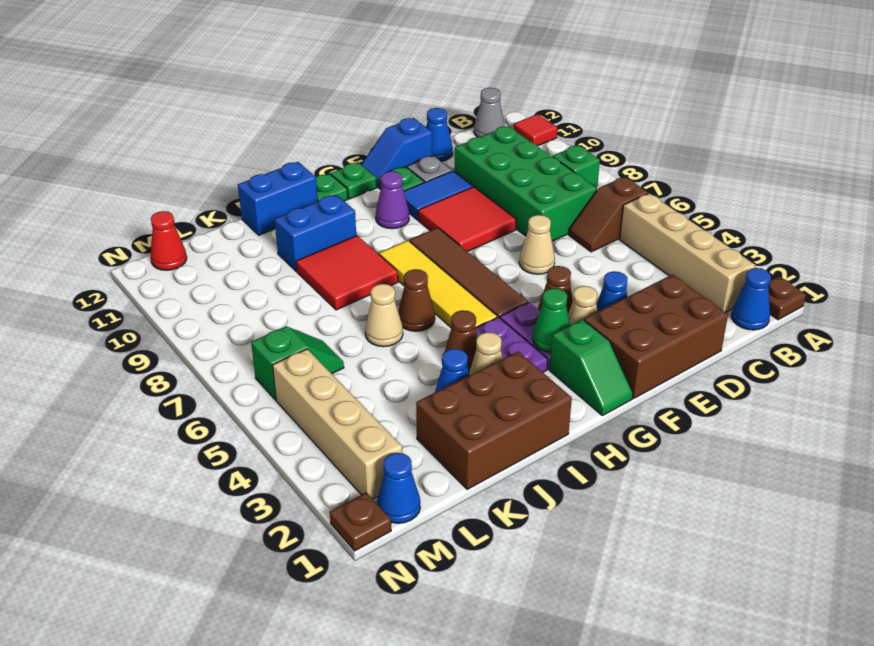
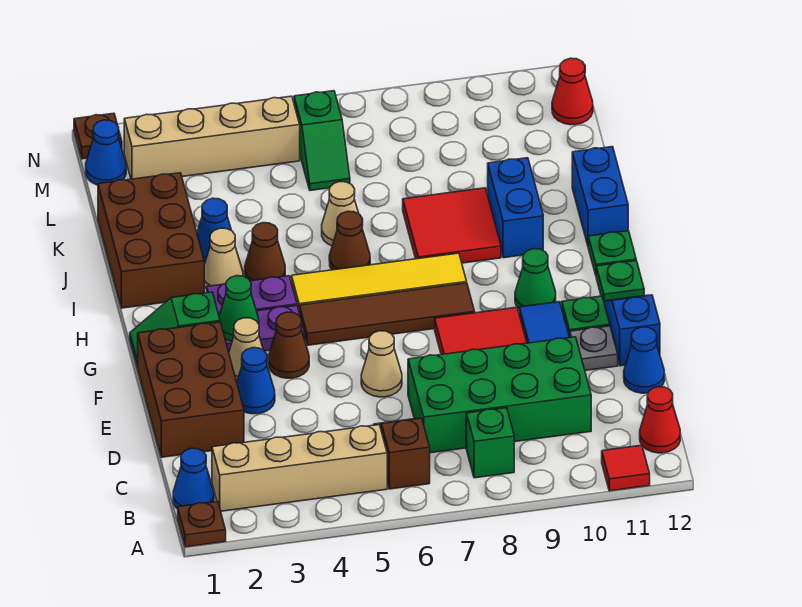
grey cone B12 level 1 -> red cone B12 level 1
purple cone G10 level 1 -> green cone G10 level 1

